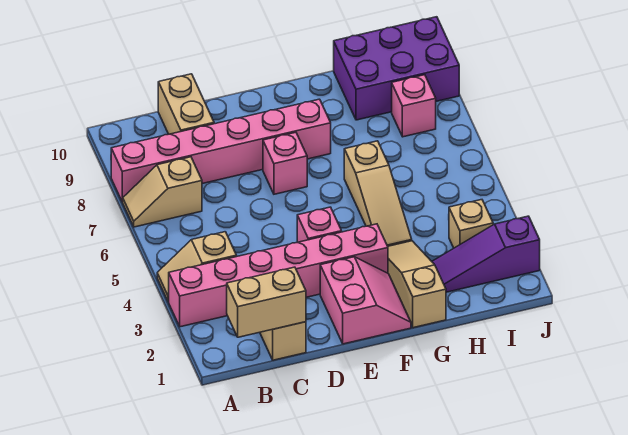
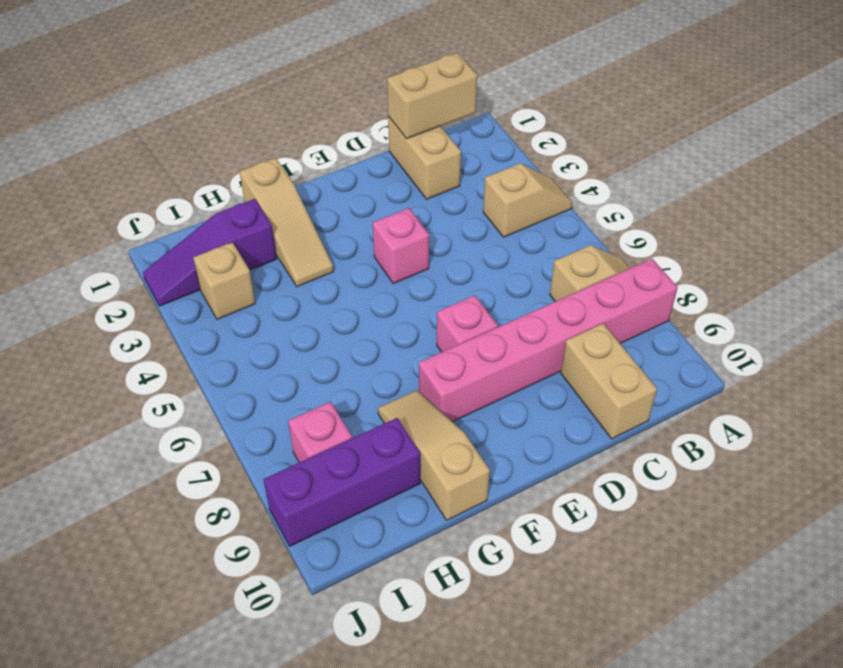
pink brick A3:F3 level 1 -> none
pink slope E1:F2 level 1 top E -> none
tan slope G4:G6 level 1 top 6 -> tan slope G8:G10 level 1 top 10
purple slope H2:J2 level 1 top J -> purple slope H2:J2 level 1 top H
purple brick H9:J10 level 1 -> purple brick H9:J9 level 1

